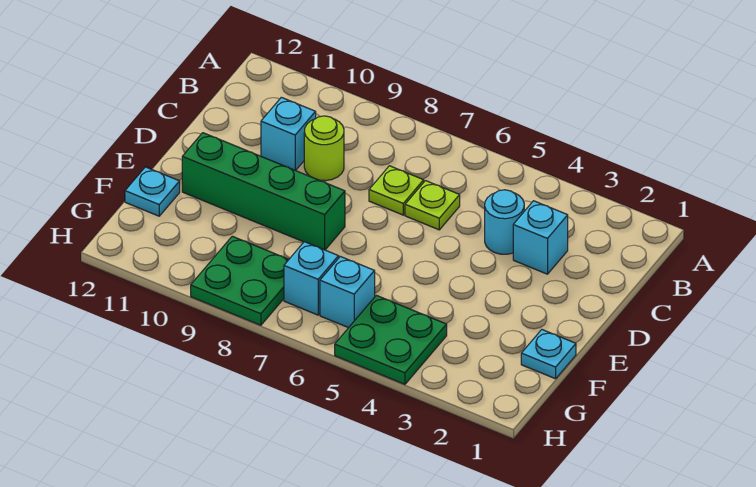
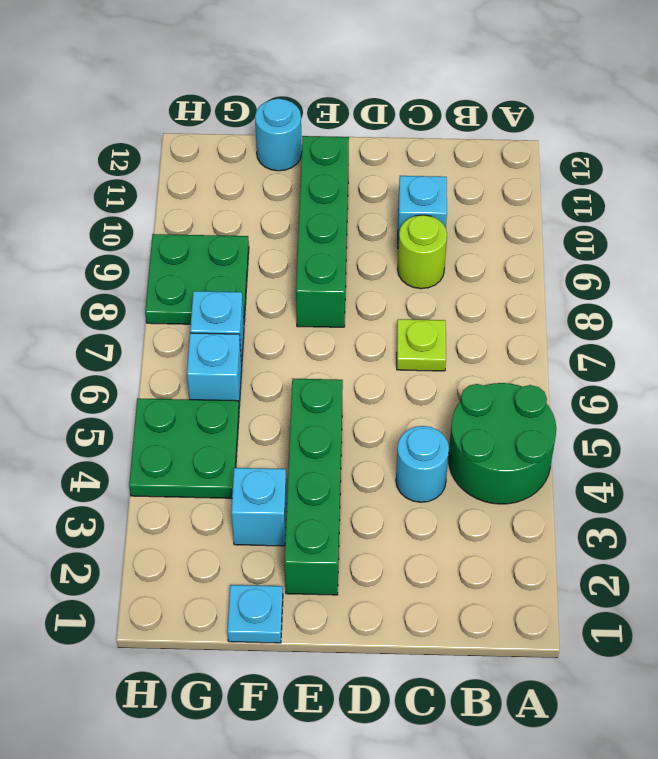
none -> green round brick A4:B5 level 1
cyan brick C3 level 1 -> cyan brick F3 level 1
lime plate C6 level 1 -> none
none -> green brick E2:E5 level 1
cyan plate F12 level 1 -> cyan round brick F12 level 1

